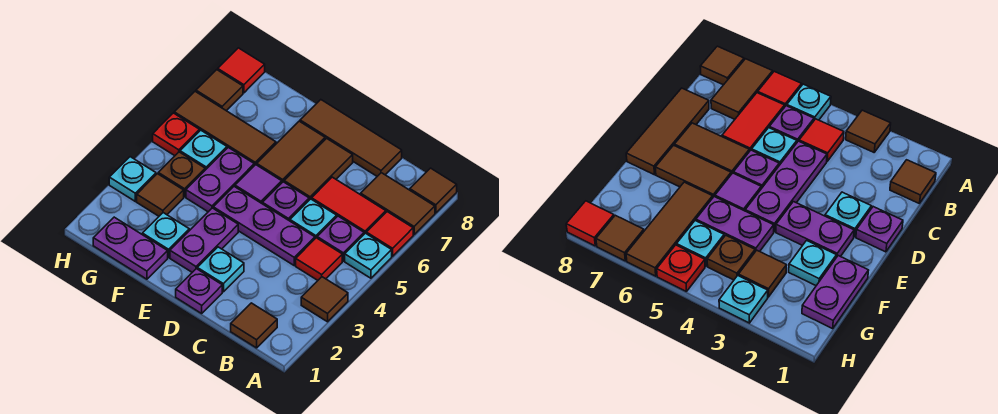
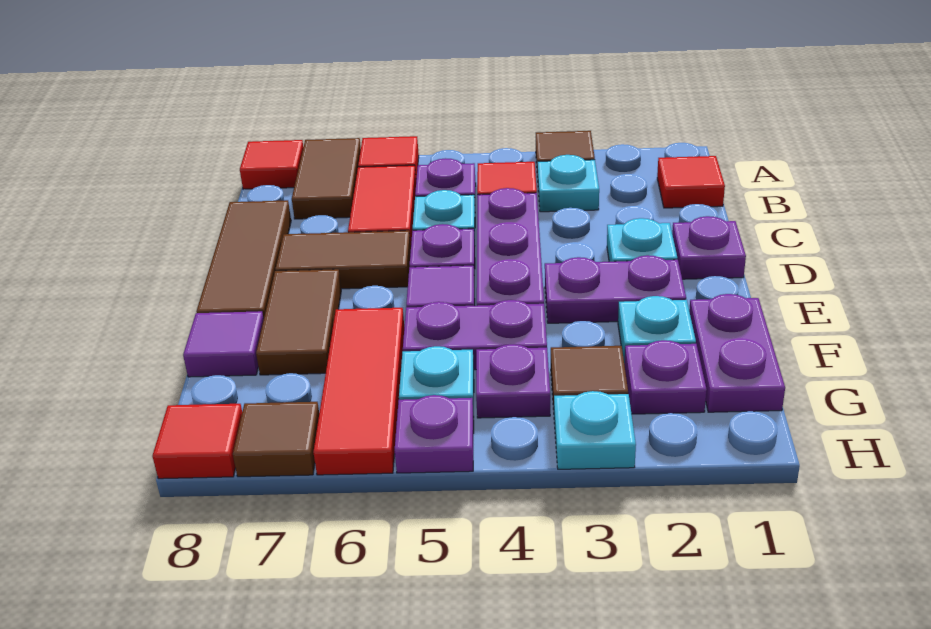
cyan plate A5 level 1 -> cyan plate B3 level 1
brown tile A8 level 1 -> red tile A8 level 1
brown tile B1 level 1 -> red tile B1 level 1
brown tile E6:E7 level 1 -> brown tile E7:F7 level 1
brown tile F6:H6 level 1 -> red tile F6:H6 level 1
none -> purple tile F8 level 1
none -> purple plate G2 level 1
brown plate G4 level 1 -> purple plate G4 level 1
red plate H5 level 1 -> purple plate H5 level 1

